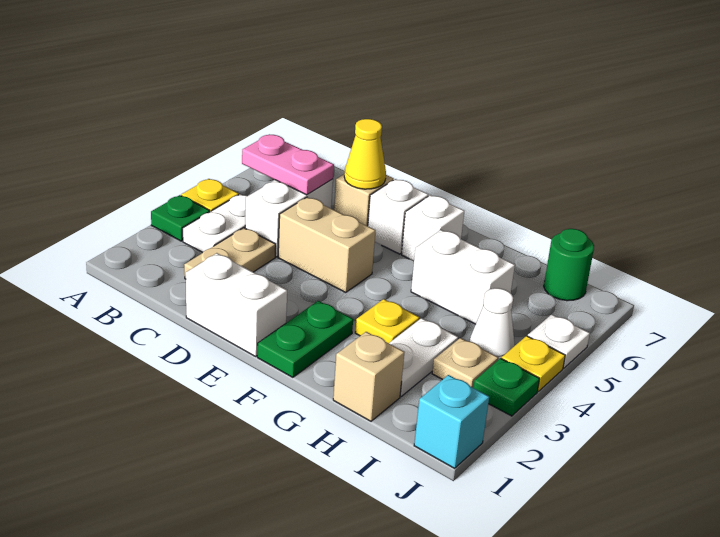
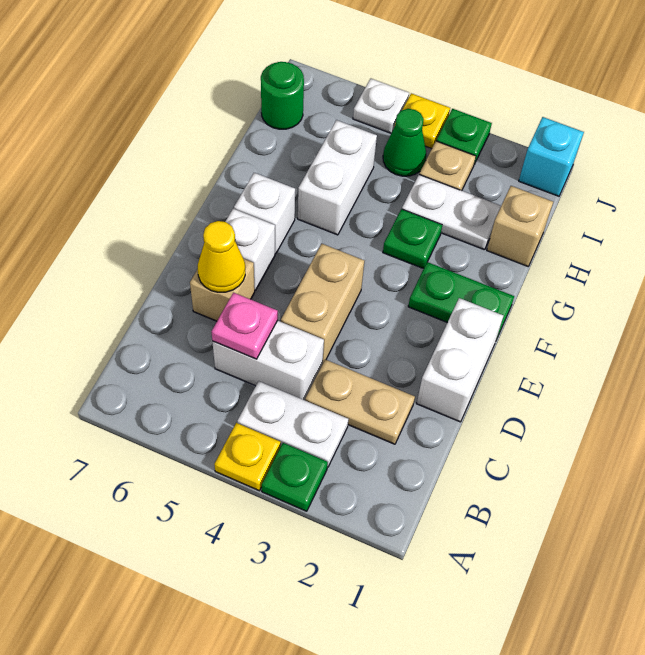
pink plate B5:C5 level 2 -> pink plate C5 level 2
yellow plate G3 level 1 -> green plate G3 level 1
white cone I4 level 1 -> green cone I4 level 1

